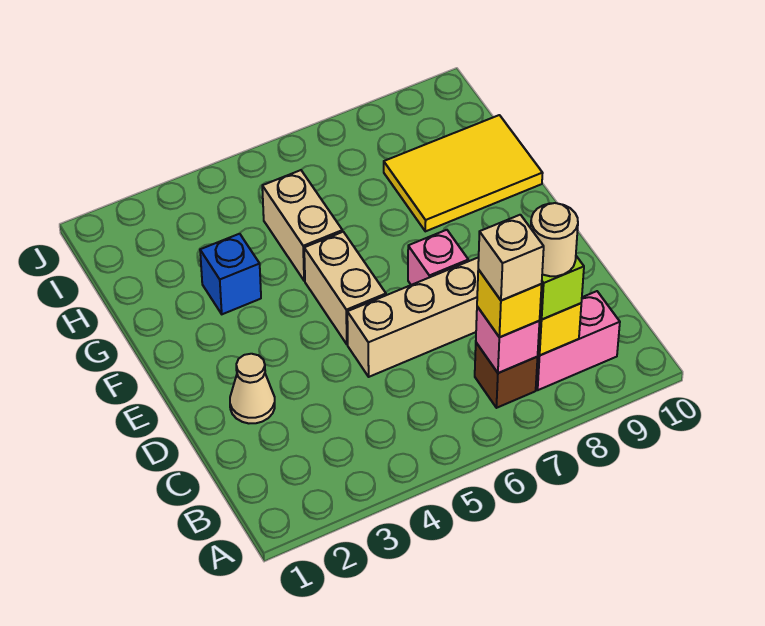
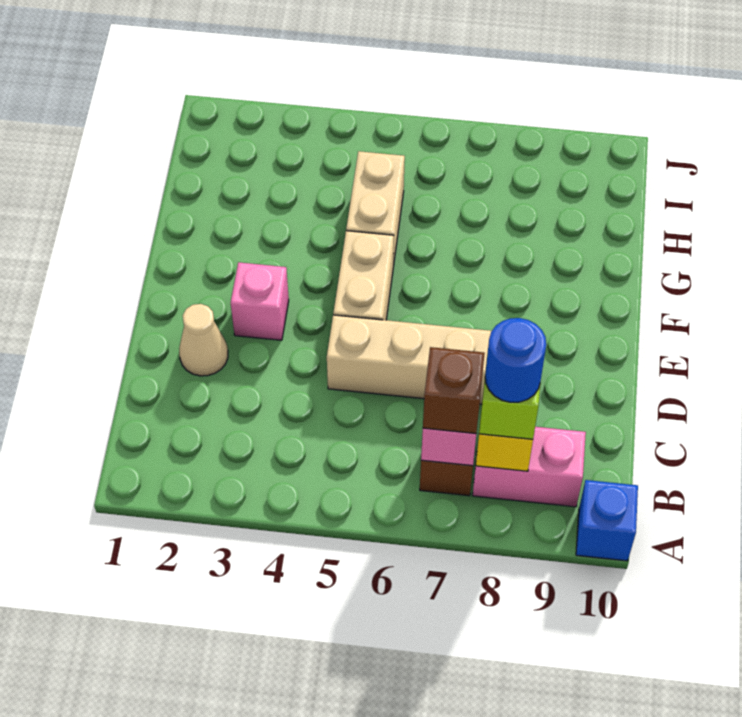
yellow brick B7 level 3 -> brown brick B7 level 3
tan brick B7 level 4 -> none
tan round brick B8 level 4 -> blue round brick B8 level 4
pink brick E7 level 1 -> pink brick E3 level 1
blue brick G3 level 1 -> blue brick A10 level 1
yellow tile G8:H10 level 1 -> none

